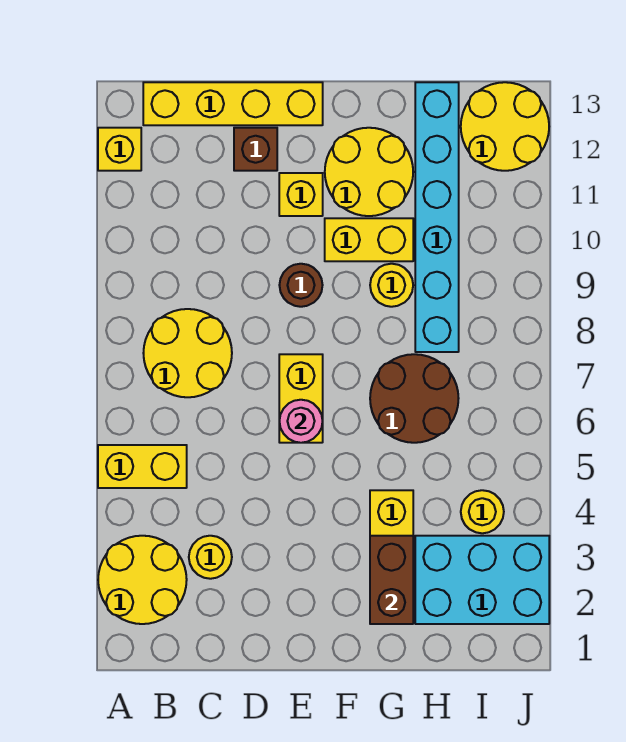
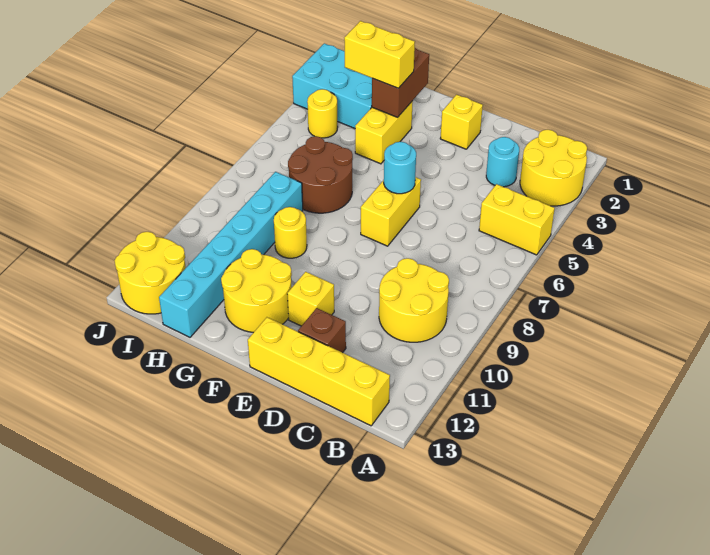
yellow brick A12 level 1 -> yellow brick E2 level 1
yellow round brick B7:C8 level 1 -> yellow round brick B9:C10 level 1
yellow round brick C3 level 1 -> cyan round brick C3 level 1
pink round brick E6 level 2 -> cyan round brick E6 level 2
brown round brick E9 level 1 -> none
yellow brick F10:G10 level 1 -> yellow brick G3:H3 level 3

